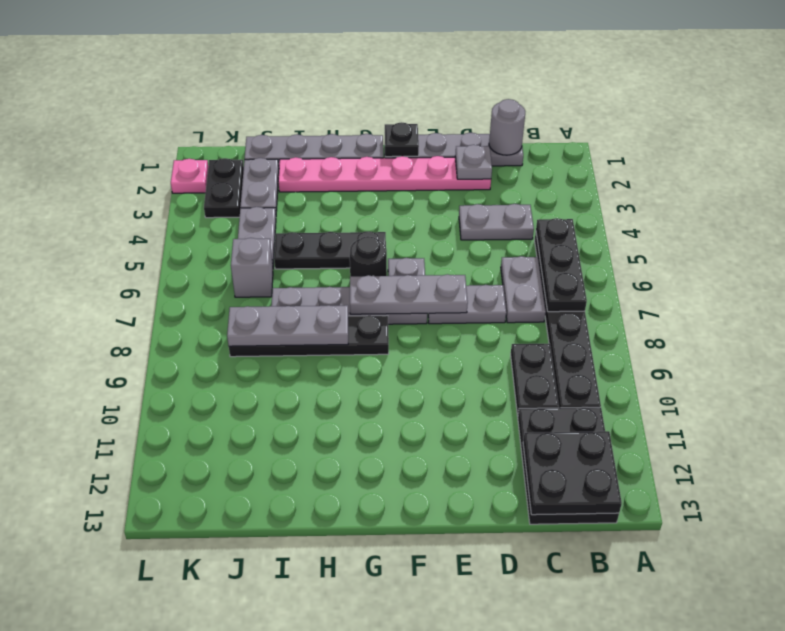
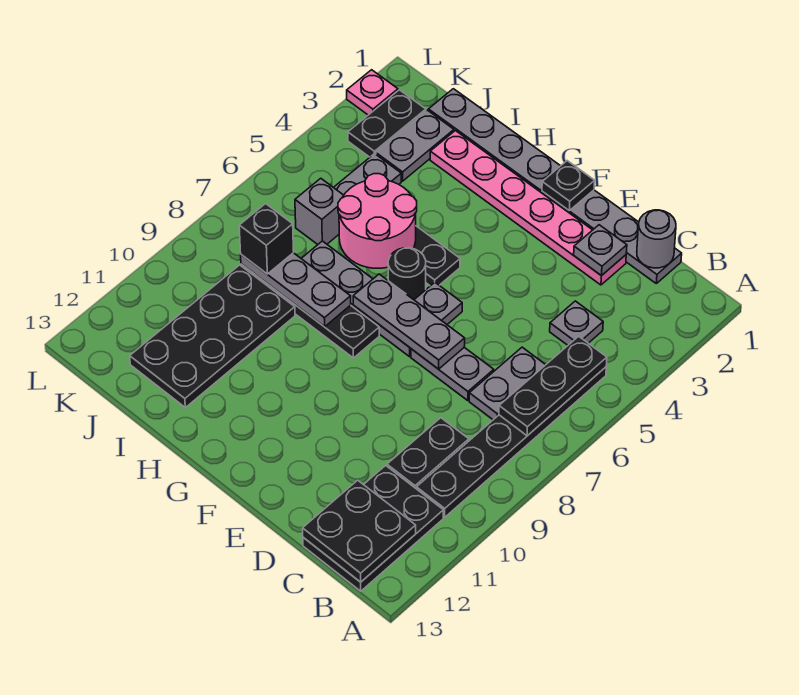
grey plate C4:D4 level 1 -> grey plate C4 level 1
none -> pink round brick H5:I6 level 2
none -> black plate I9:J12 level 1
none -> black brick J8 level 3

